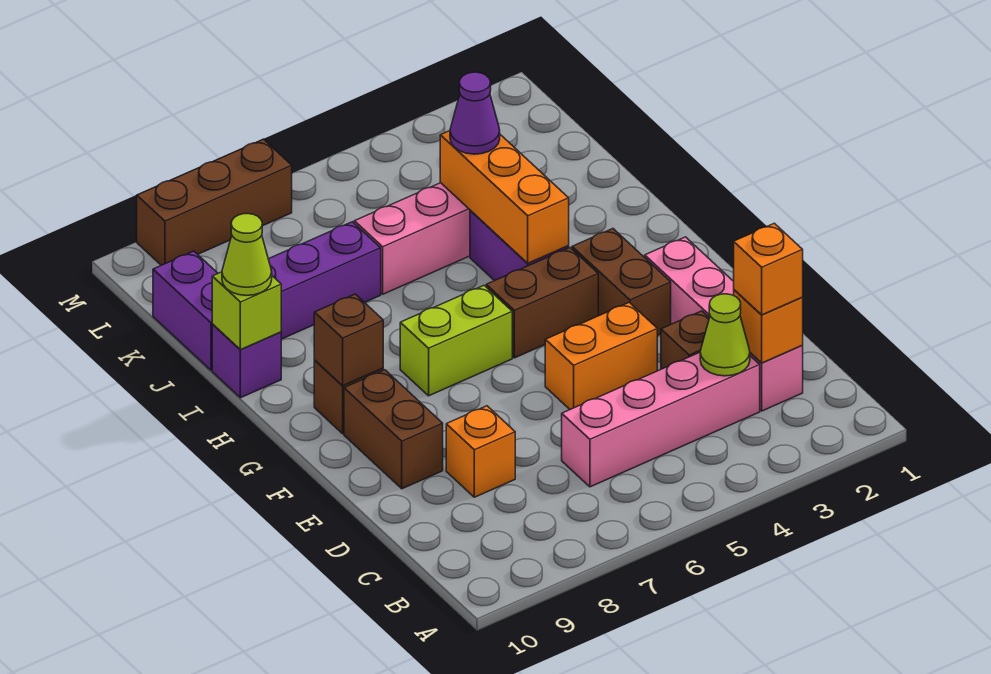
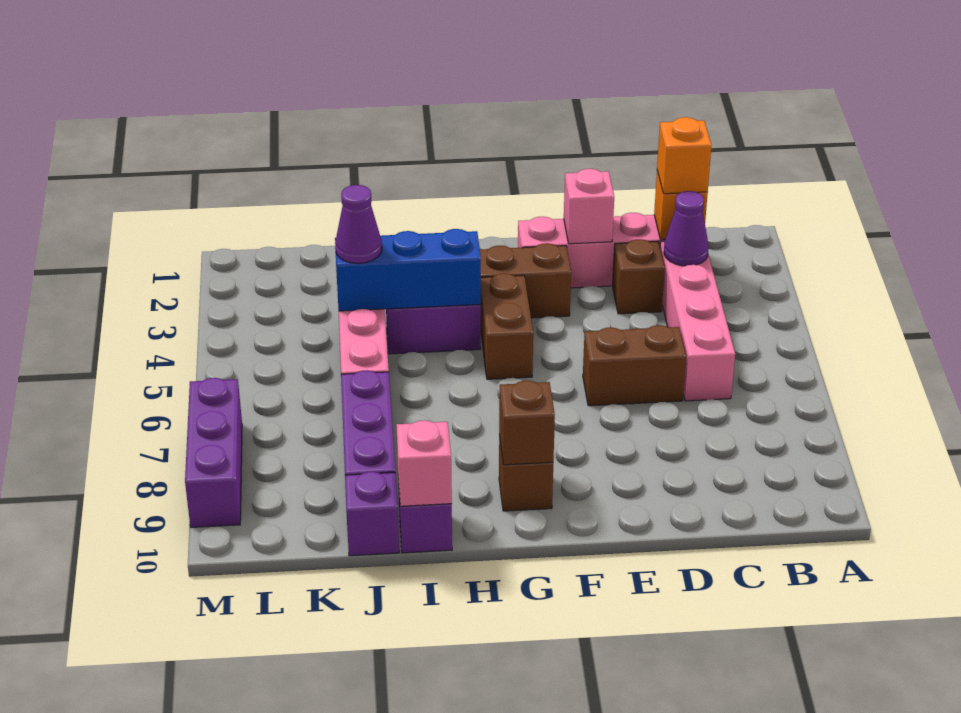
lime cone C3 level 2 -> purple cone C3 level 2
orange brick D8 level 1 -> none
none -> pink brick E2 level 2
orange brick E4:E5 level 1 -> none
brown brick E9:F9 level 1 -> brown brick D6:E6 level 1
lime brick G6:G7 level 1 -> none
orange brick H4:J4 level 2 -> blue brick H4:J4 level 2
lime brick I10 level 2 -> pink brick I10 level 2
lime cone I10 level 3 -> none
purple brick J10:K10 level 1 -> purple brick J10 level 1
brown brick M7:M9 level 1 -> purple brick M7:M9 level 1

